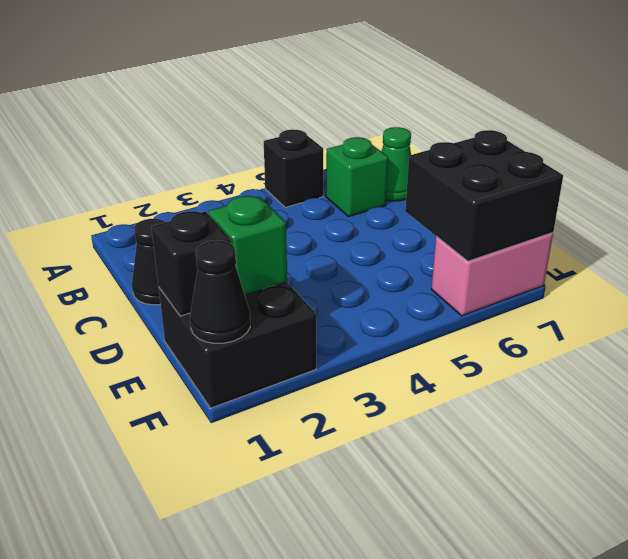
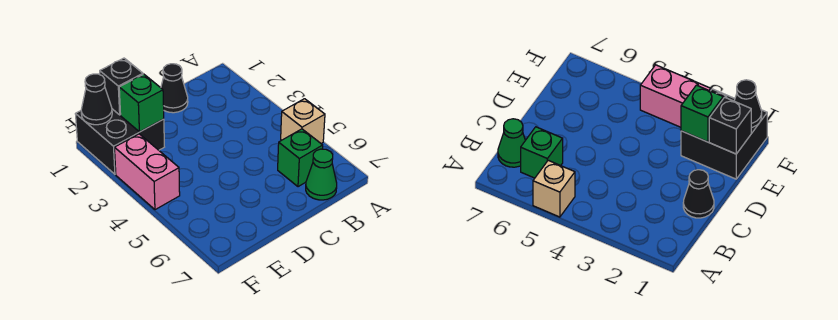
black brick A5 level 1 -> tan brick A5 level 1
black brick E6:F7 level 2 -> none
pink brick F6:F7 level 1 -> pink brick F3:F4 level 1

